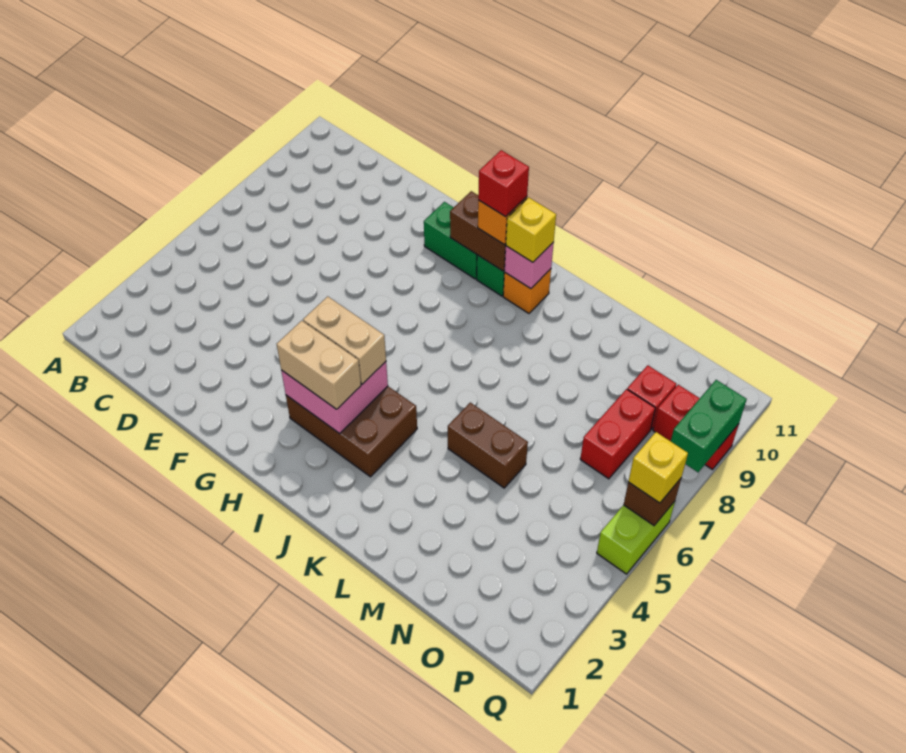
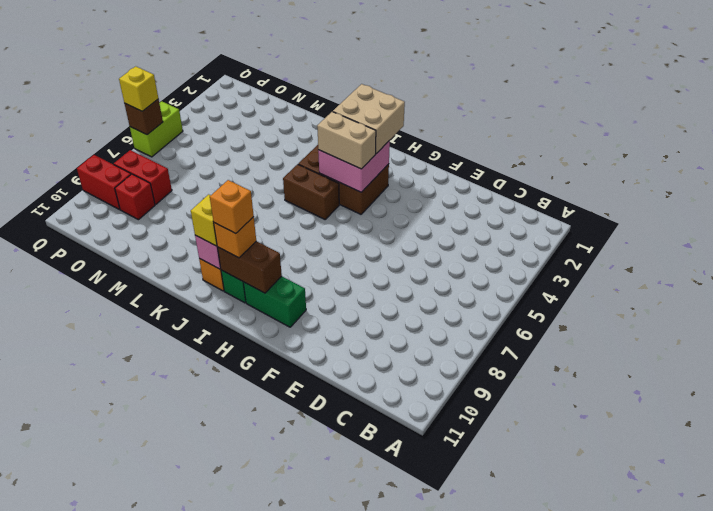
tan brick H3:I3 level 3 -> tan brick H2:I3 level 3
red brick I10 level 4 -> orange brick I10 level 4
brown brick L5:M5 level 1 -> brown brick I5:J5 level 1
red brick O7:O8 level 1 -> red brick O8:P8 level 1
green brick Q8:Q9 level 2 -> none

